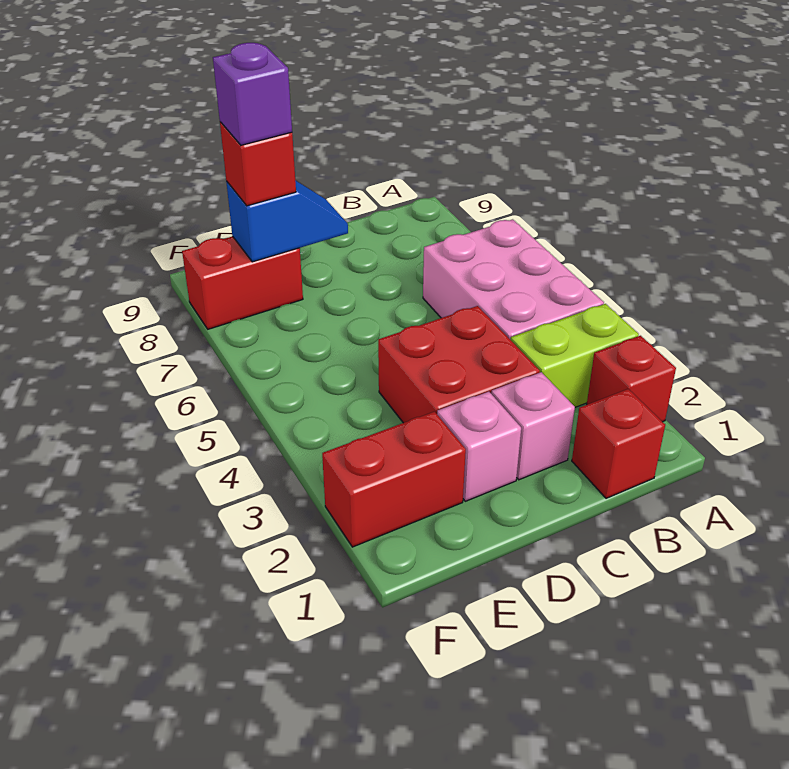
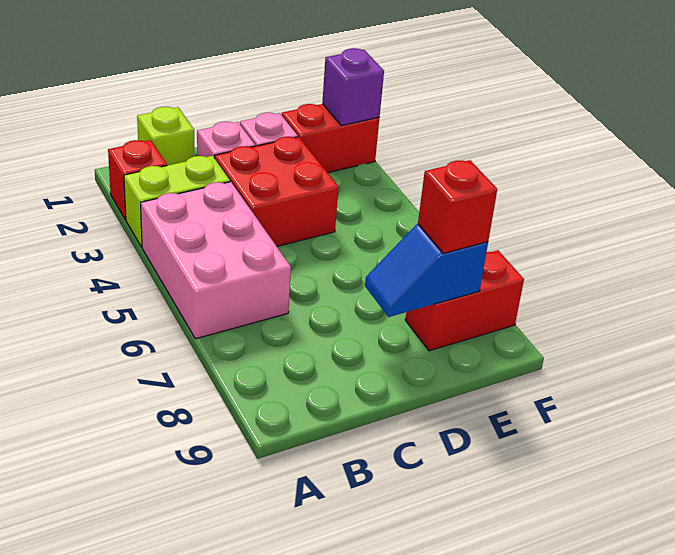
red brick B1 level 1 -> lime brick B1 level 1
purple brick E8 level 4 -> purple brick F2 level 2

